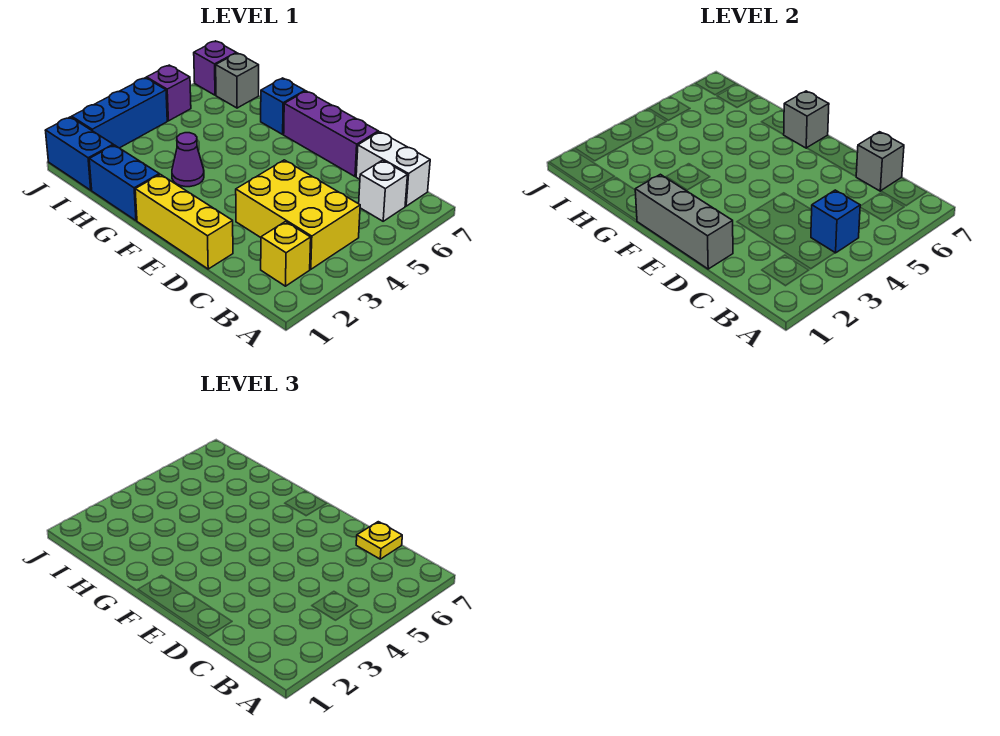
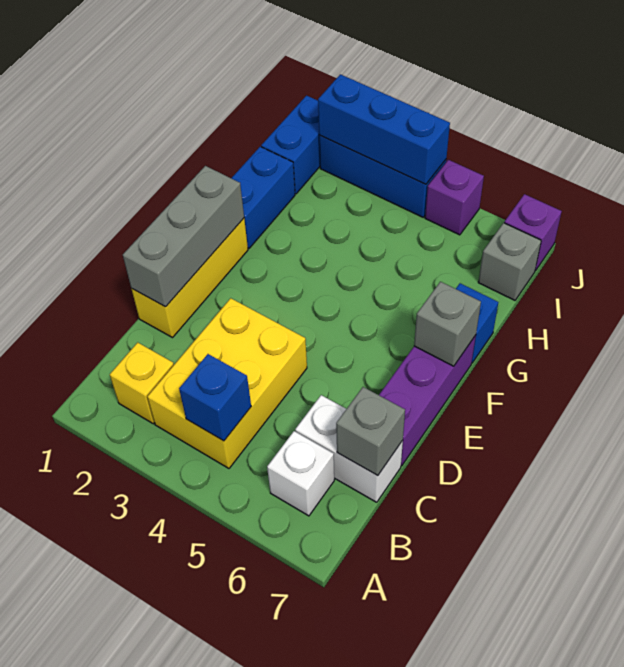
white brick B7:C7 level 1 -> white brick C6:C7 level 1
yellow plate C7 level 3 -> none
purple cone G3 level 1 -> none
none -> blue brick J2:J4 level 2

